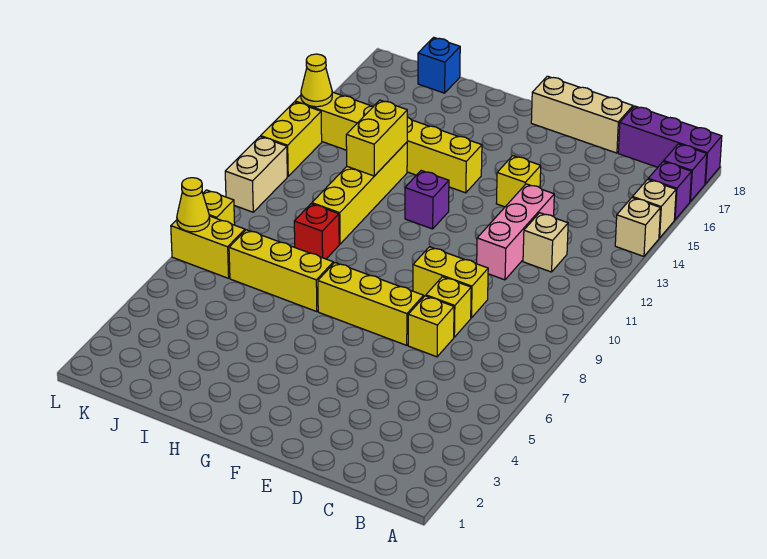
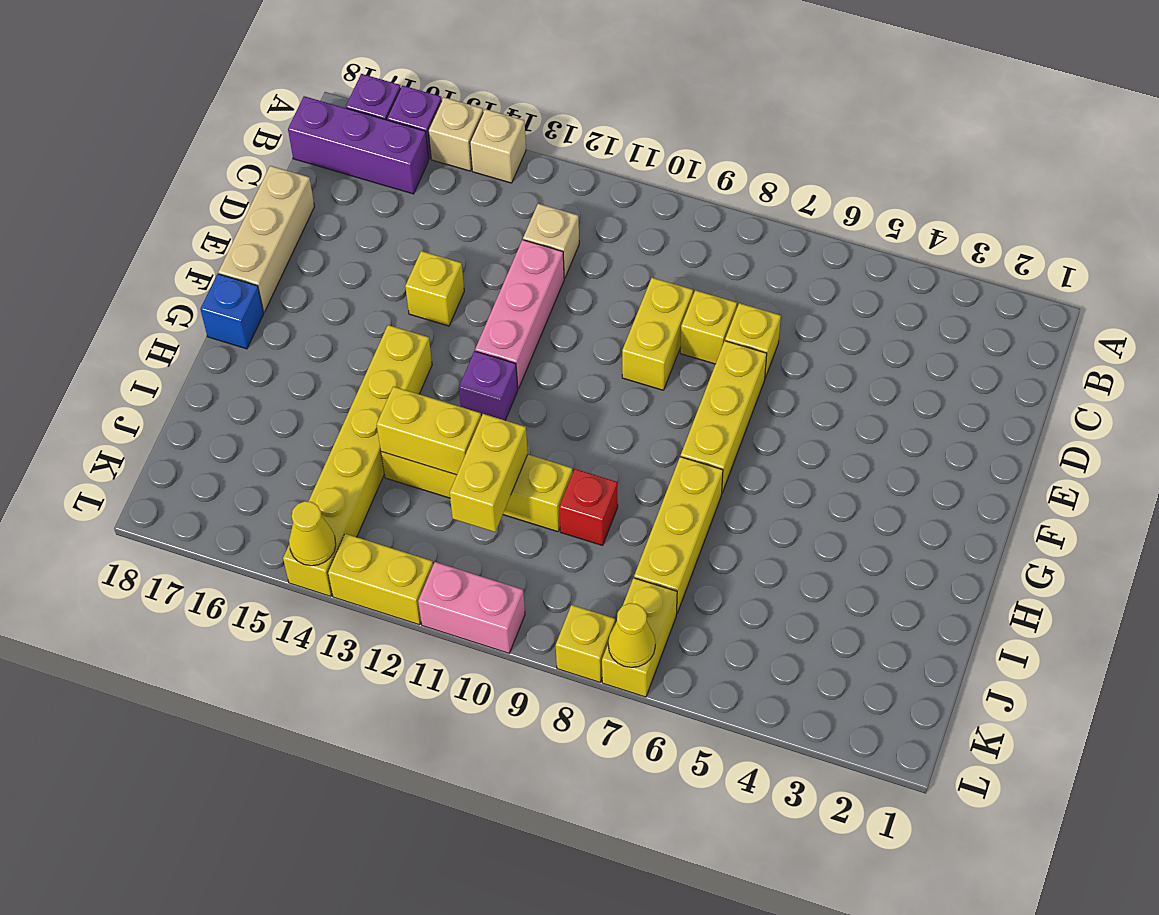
purple brick A18:C18 level 1 -> purple brick B16:B18 level 1
pink brick D11:D13 level 1 -> pink brick D12:F12 level 1
none -> yellow brick I11:J11 level 2
blue brick J18 level 1 -> blue brick G18 level 1
tan brick L10:L11 level 1 -> pink brick L10:L11 level 1

